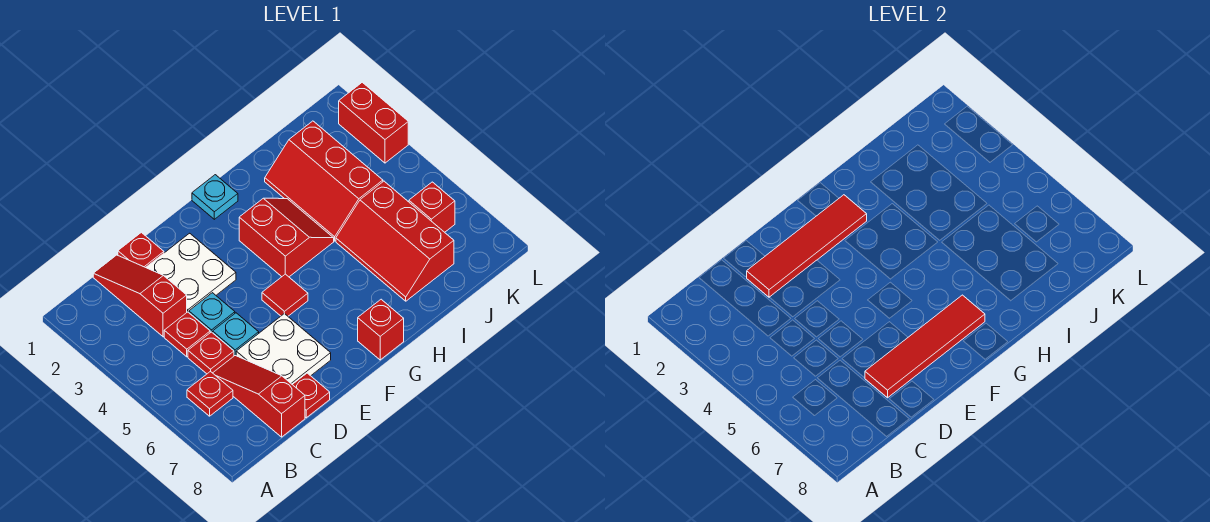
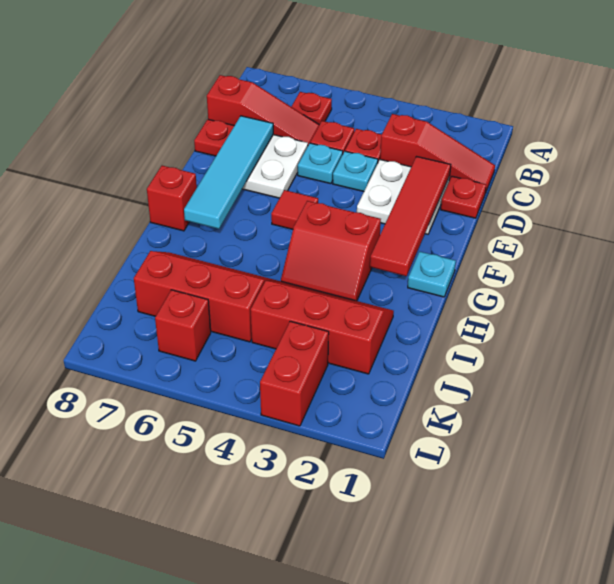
red tile D7:G7 level 2 -> cyan tile D7:G7 level 2
red brick L2:L3 level 1 -> red brick K3:L3 level 1

